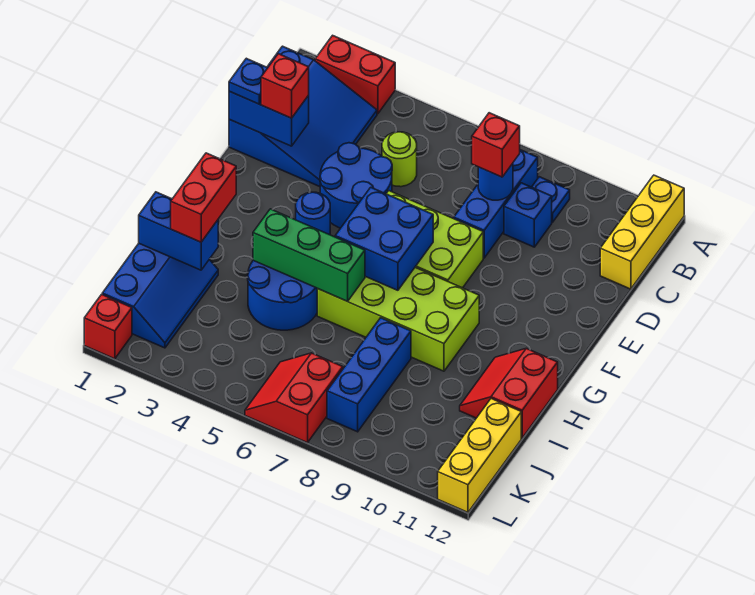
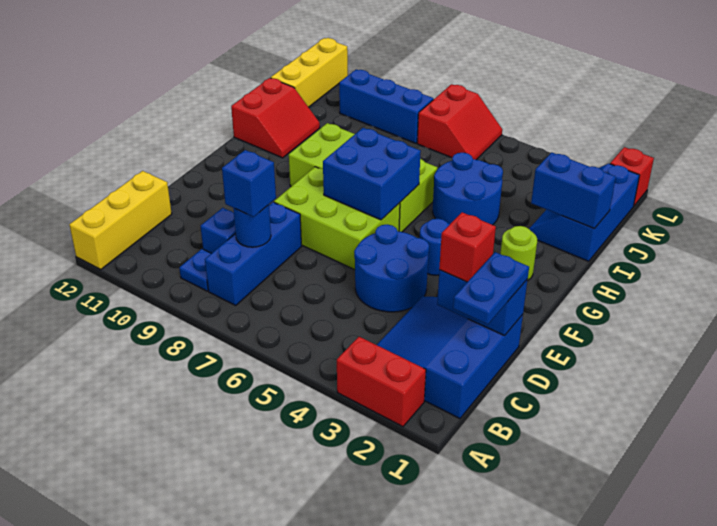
lime round brick C5 level 1 -> lime round brick G2 level 1
red brick C8 level 3 -> blue brick C8 level 3
blue plate D1 level 3 -> blue plate C1:D1 level 3
red brick H2:I2 level 3 -> none
green brick H4:H6 level 2 -> none
blue brick I8:K8 level 1 -> blue brick K8:K10 level 1

